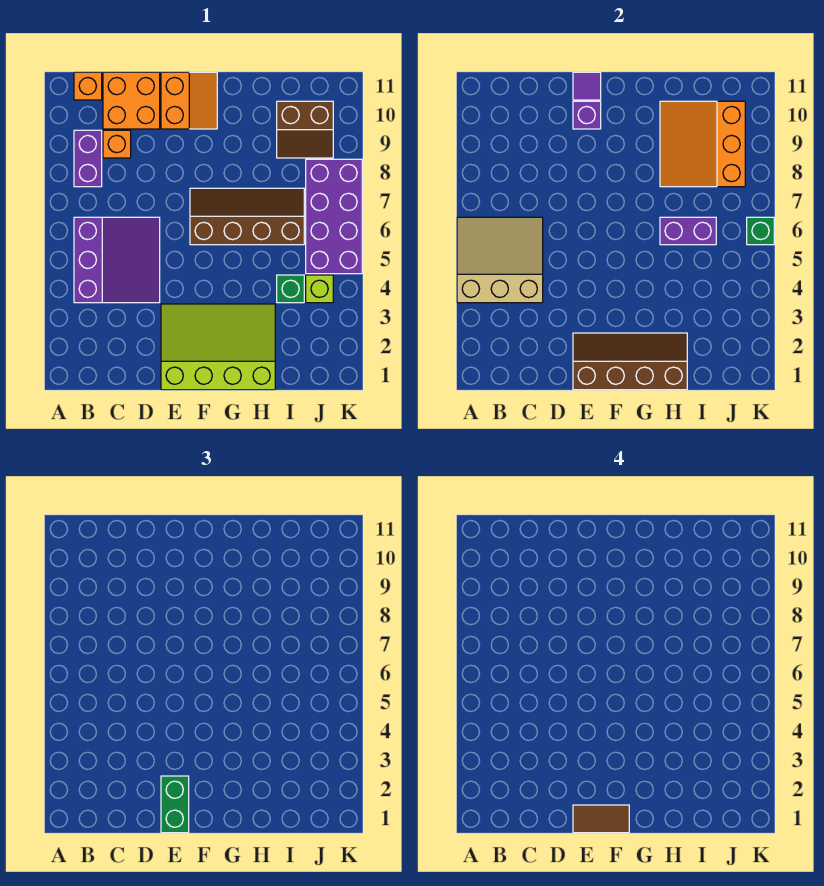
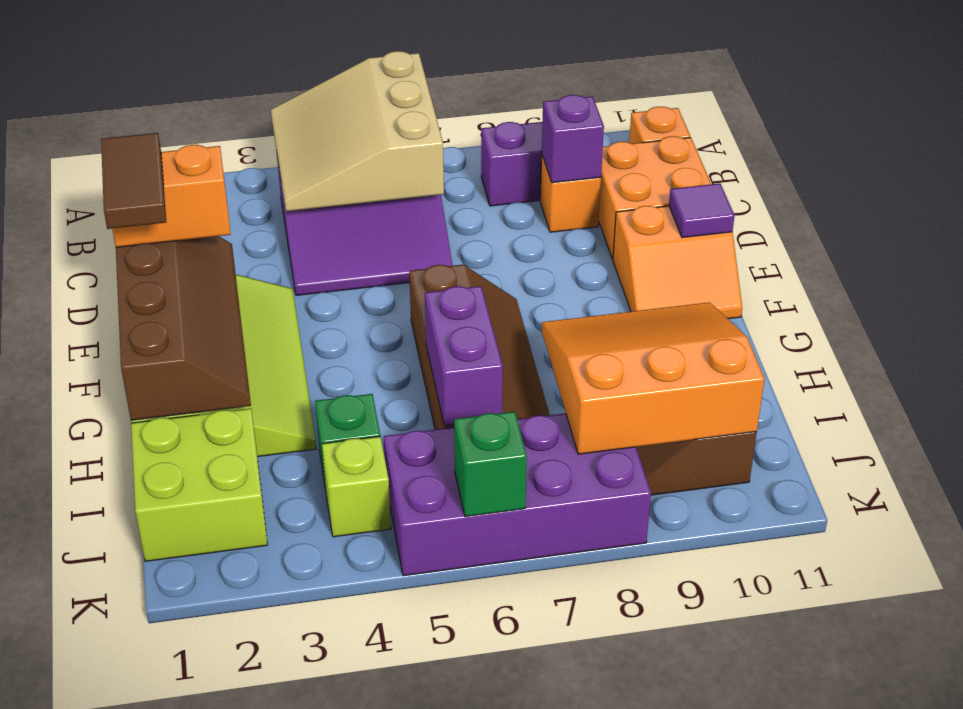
tan slope A4:C6 level 2 top 4 -> tan slope A4:C6 level 2 top 6
green brick E1:E2 level 3 -> orange brick E1:E2 level 3
purple brick E10 level 2 -> purple brick C9 level 2
none -> lime brick I1:J2 level 1

